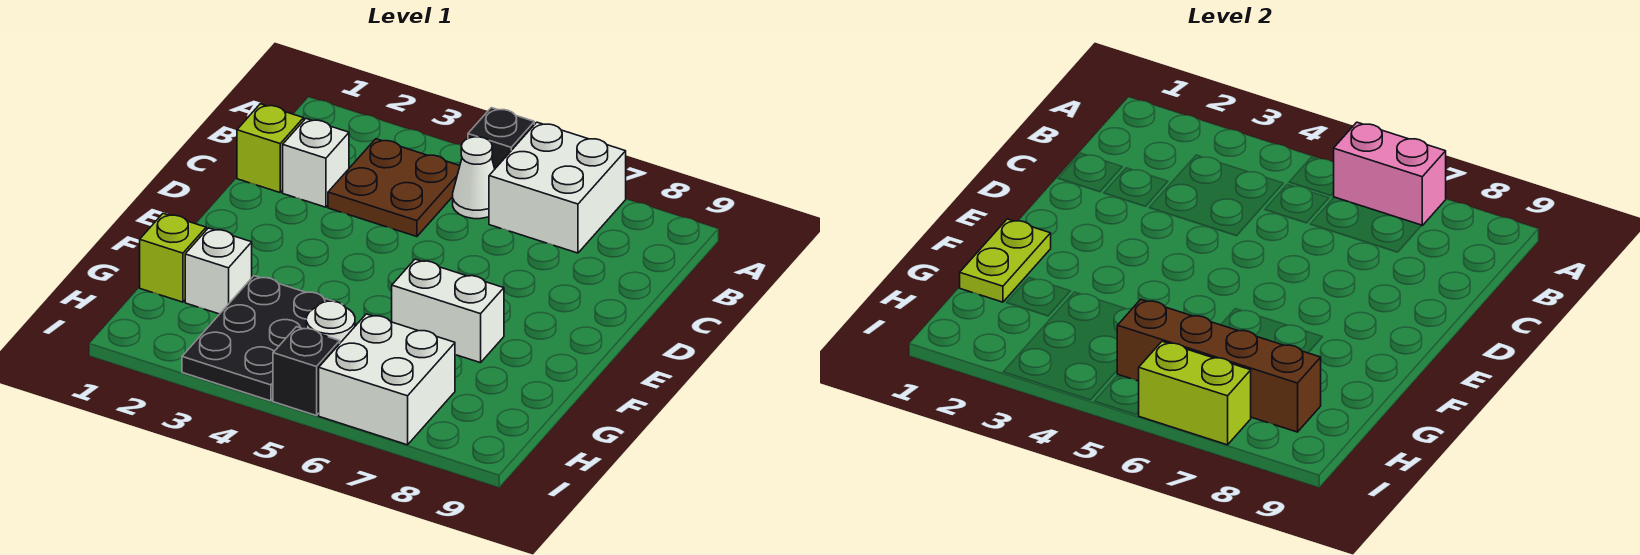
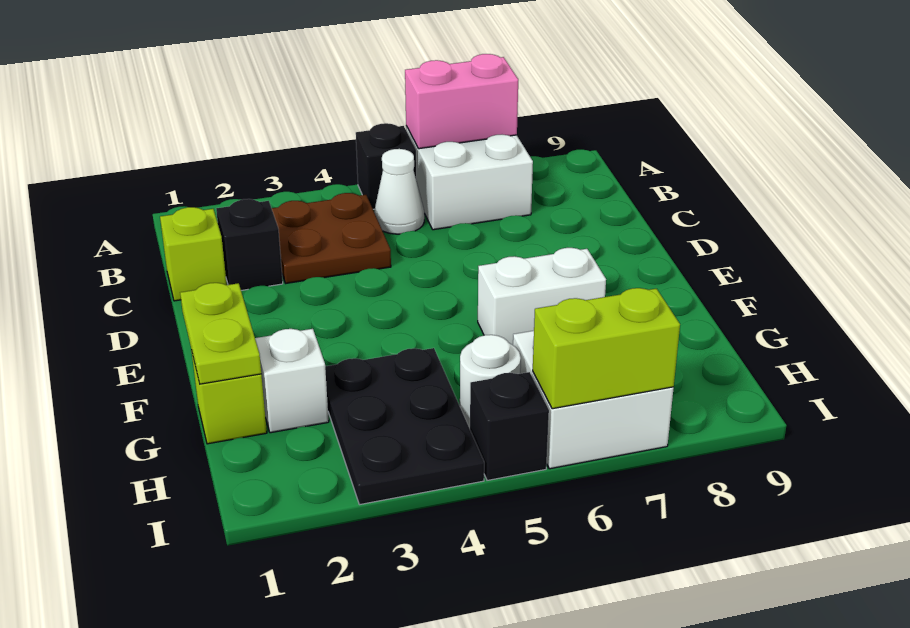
white brick C2 level 1 -> black brick C2 level 1
brown brick H5:H8 level 2 -> none

